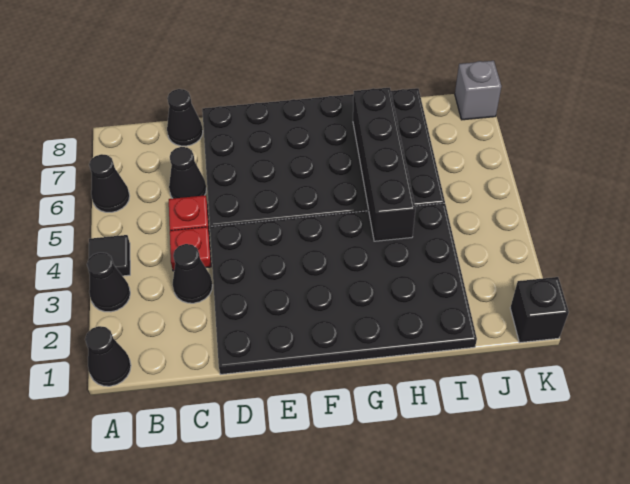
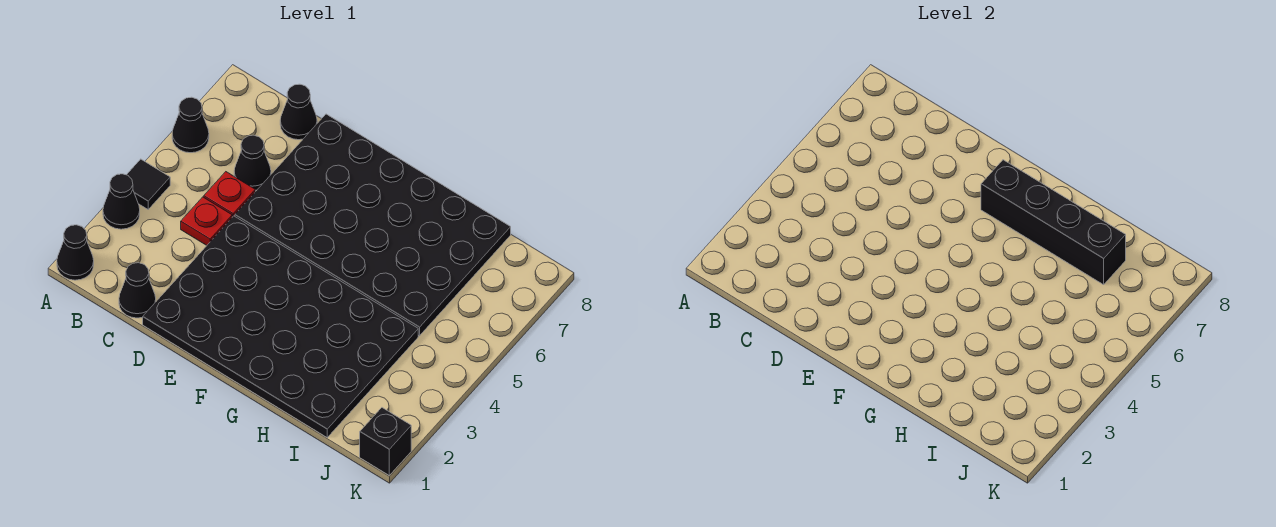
black cone C3 level 1 -> black cone C1 level 1
black brick H4:H7 level 2 -> black brick F7:I7 level 2
grey brick K8 level 1 -> none

